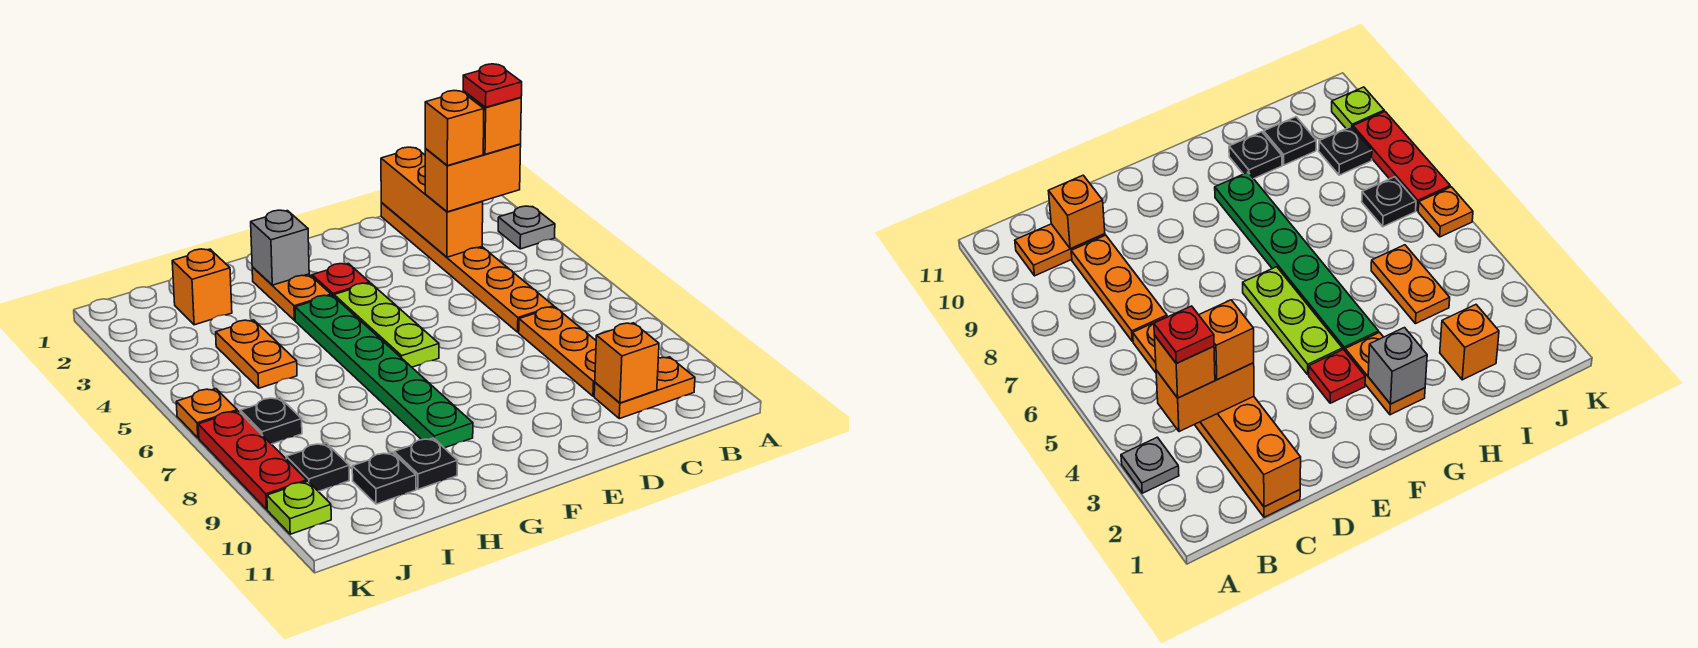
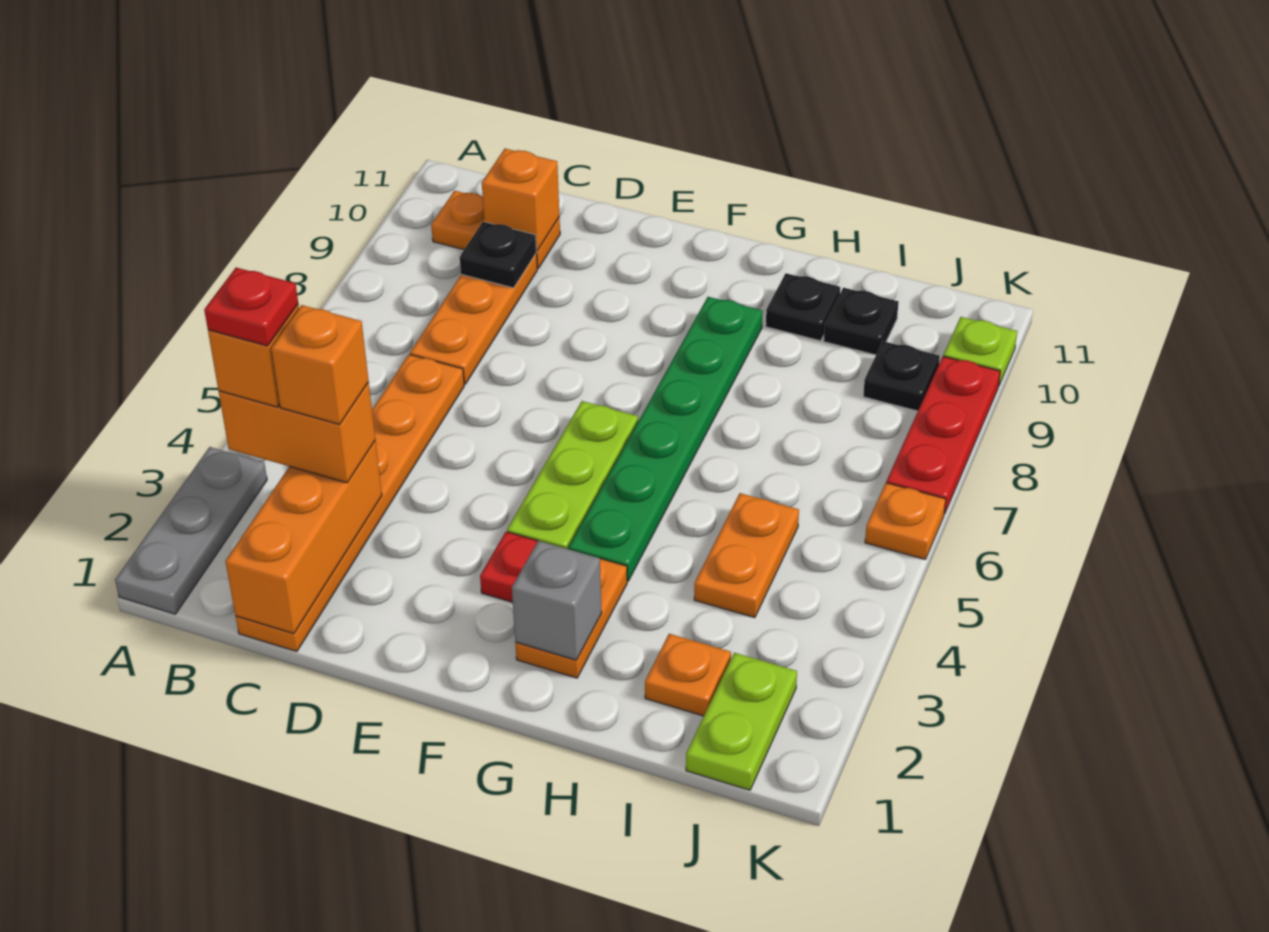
grey plate A3 level 1 -> grey plate A1:A3 level 1
orange brick I2 level 1 -> orange plate I2 level 1
none -> lime plate J1:J2 level 1
black plate J7 level 1 -> black plate C9 level 2

